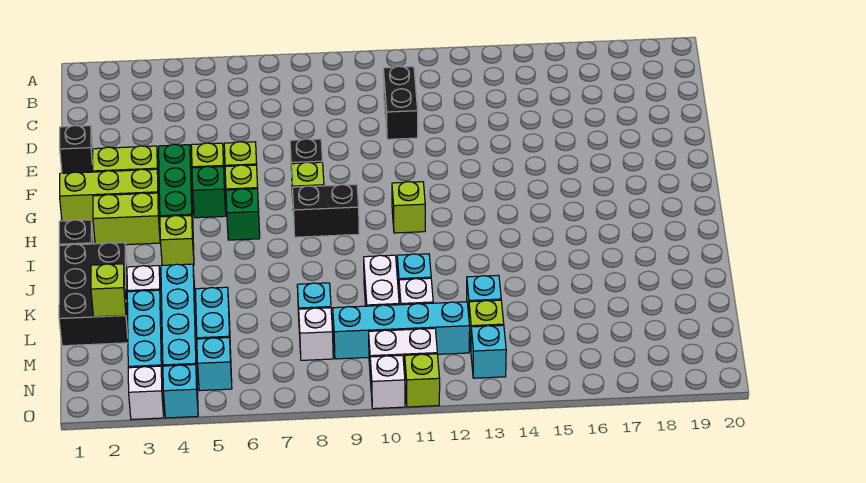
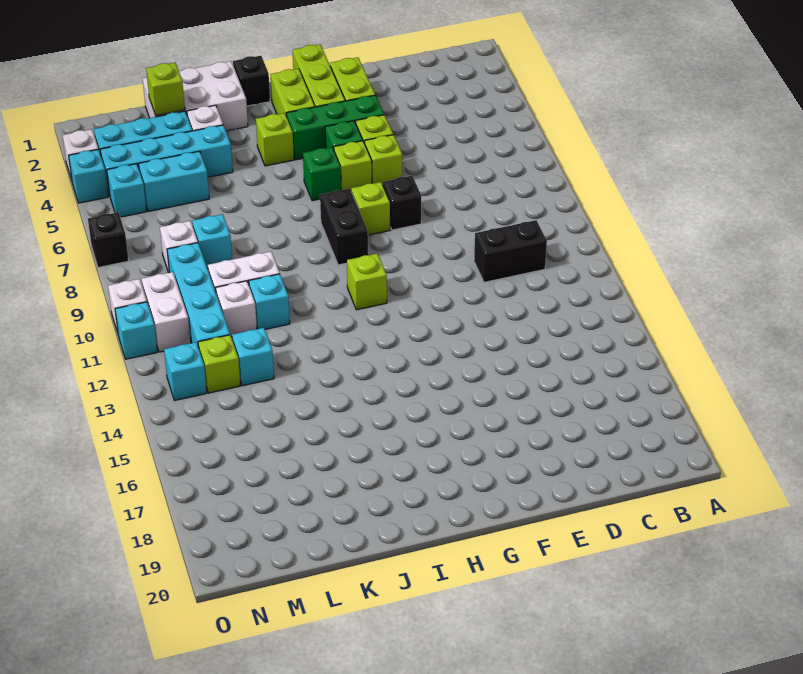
black brick E1 level 1 -> black brick O7 level 1
black brick J1:L2 level 1 -> white brick J1:L2 level 1
lime brick O11 level 1 -> cyan brick O11 level 1

